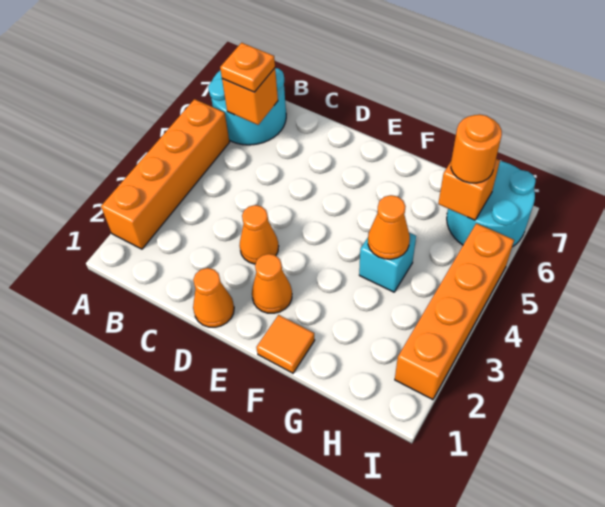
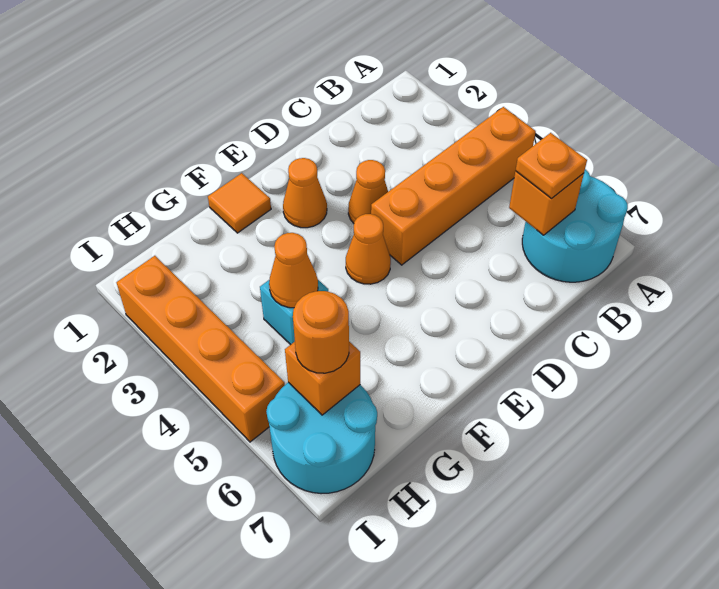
orange brick A2:A5 level 1 -> orange brick A4:D4 level 1
orange cone D1 level 1 -> orange cone E4 level 1

